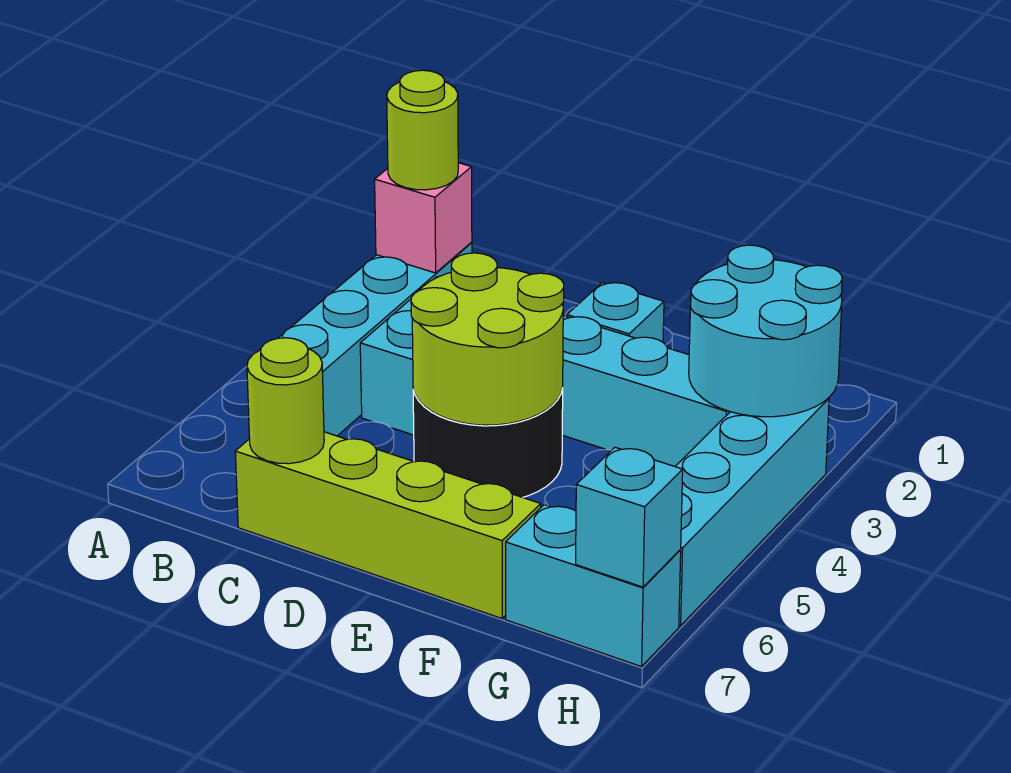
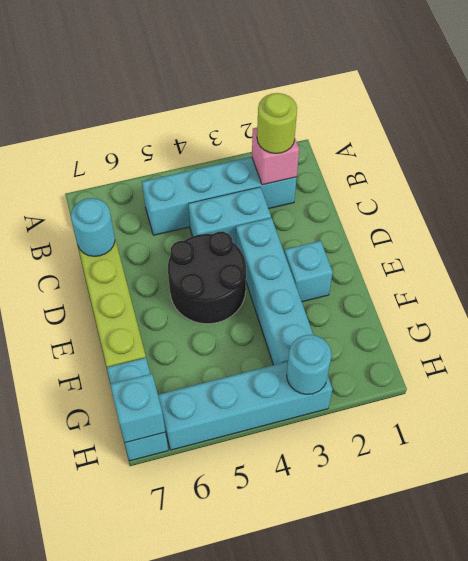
lime round brick C7 level 2 -> cyan round brick C7 level 2
lime round brick D4:E5 level 2 -> none
cyan round brick G2:H3 level 2 -> cyan round brick H3 level 2

